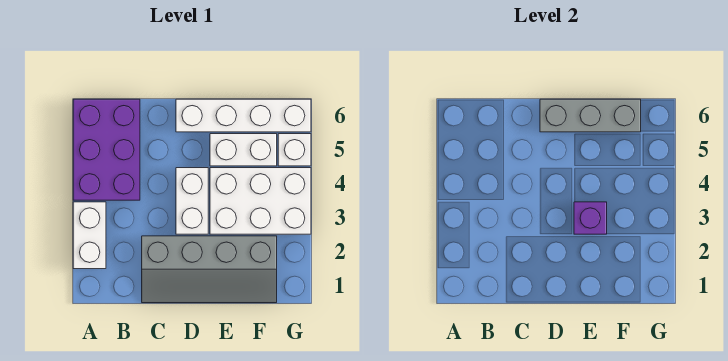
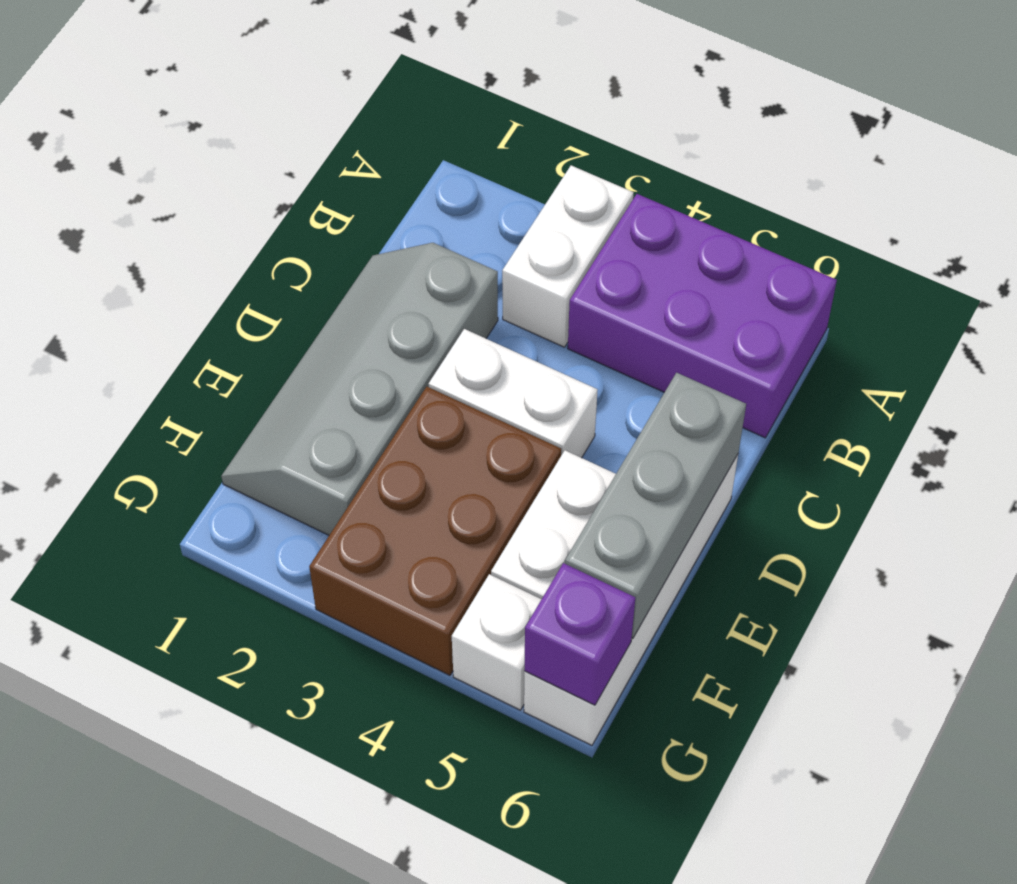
white brick A2:A3 level 1 -> white brick A3:B3 level 1
white brick E3:G4 level 1 -> brown brick E3:G4 level 1
purple brick E3 level 2 -> purple brick G6 level 2

